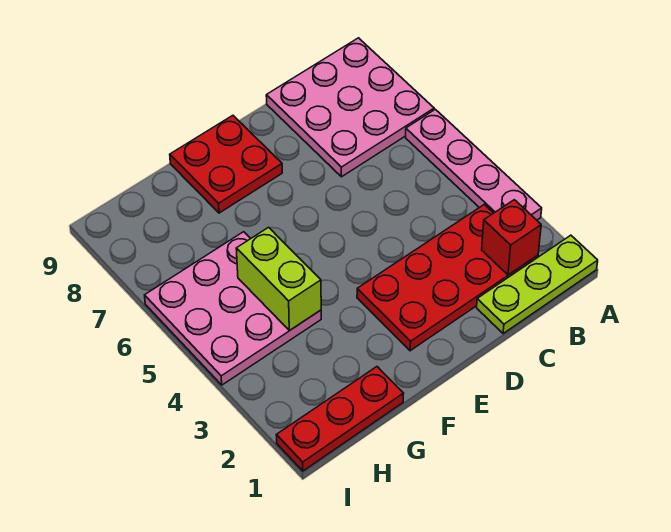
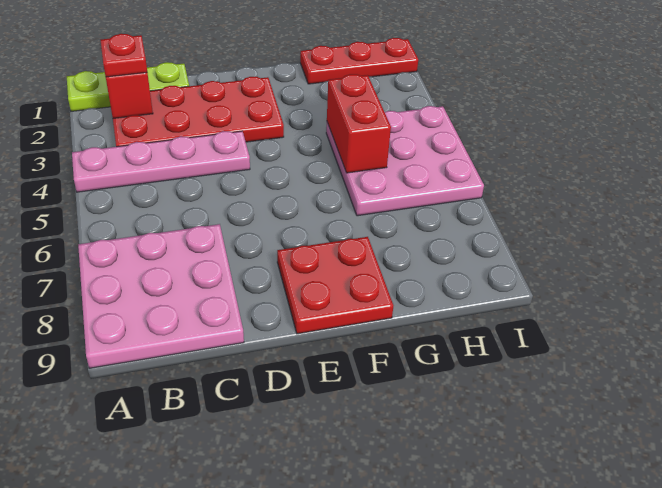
pink plate A3:A6 level 1 -> pink plate A4:D4 level 1
none -> red plate B2 level 3
lime brick G4:G5 level 2 -> red brick G4:G5 level 2

